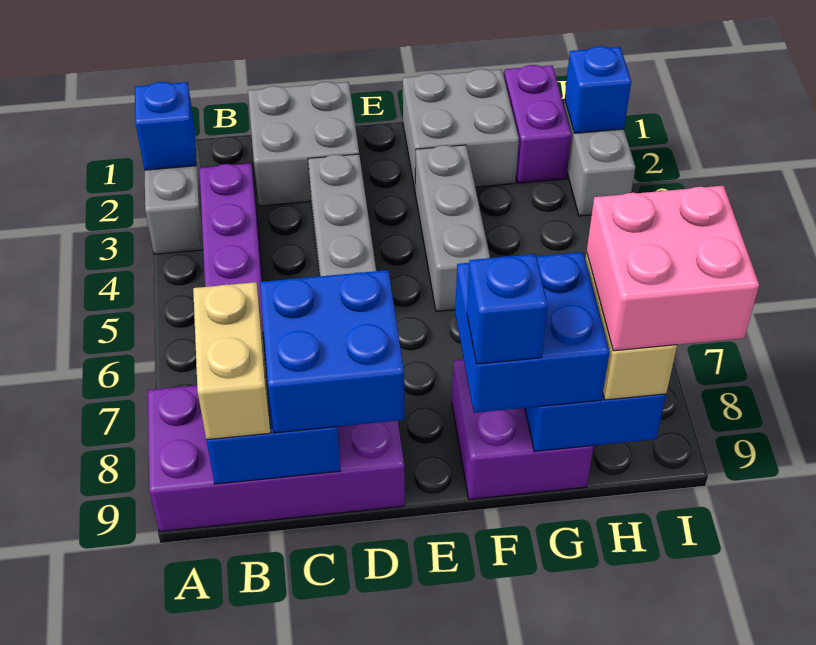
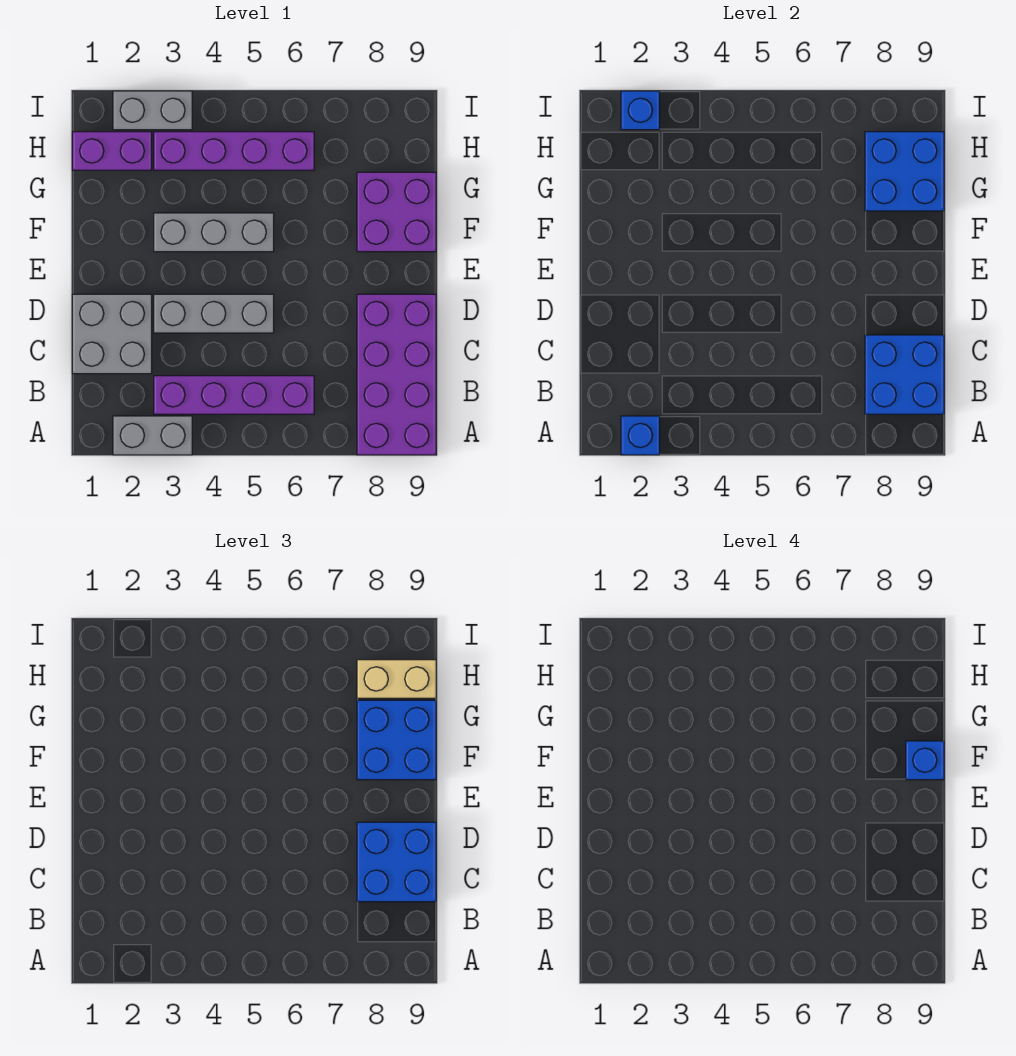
tan brick B8:B9 level 3 -> none
grey brick F1:G2 level 1 -> none
none -> purple brick H3:H6 level 1
pink brick H8:I9 level 4 -> none

